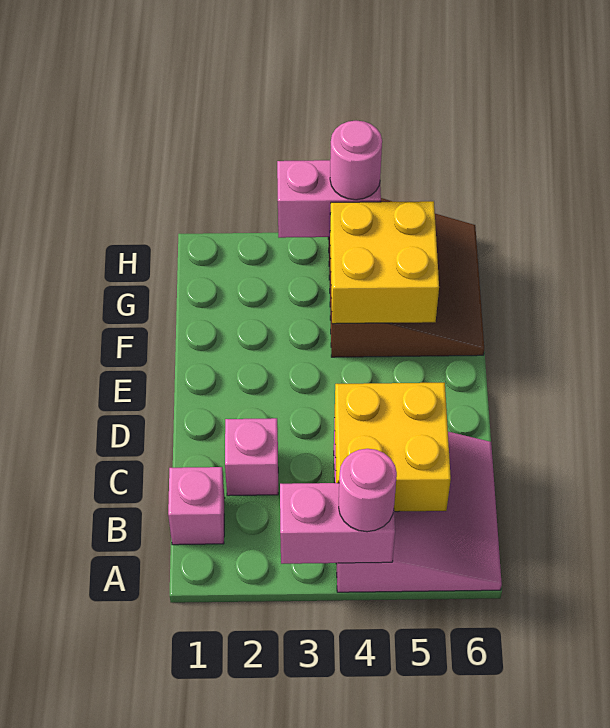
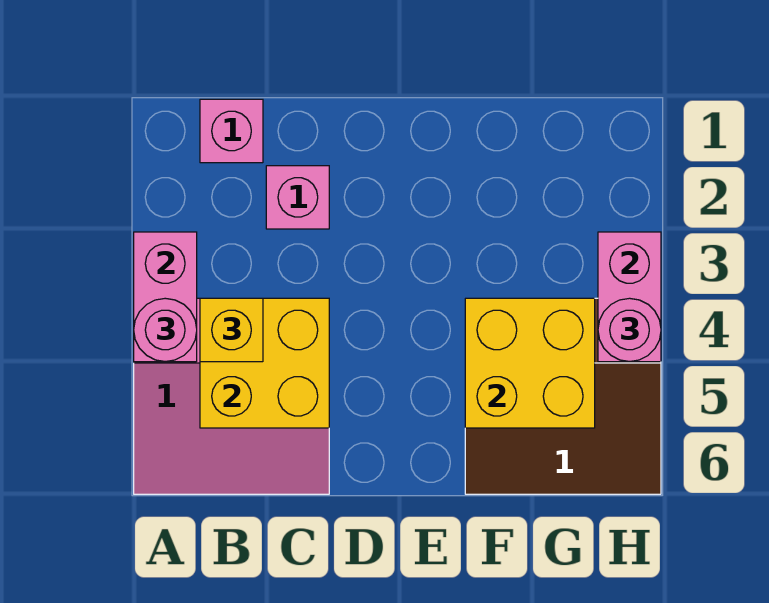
none -> yellow brick B4 level 3

